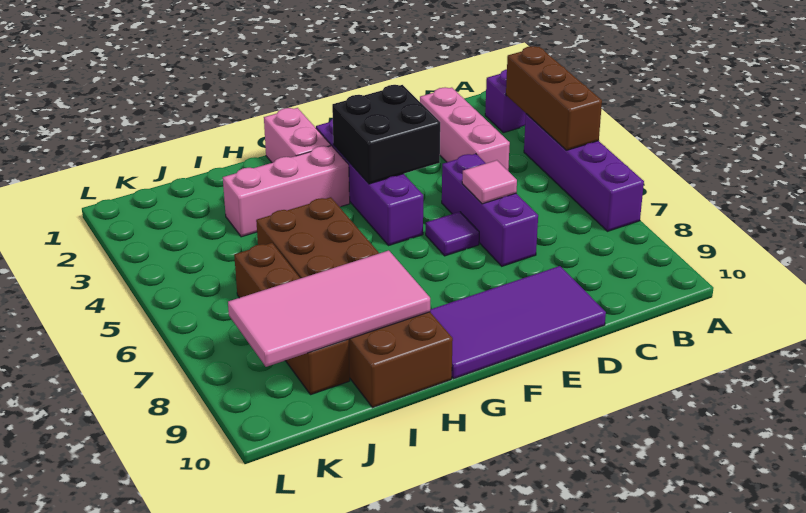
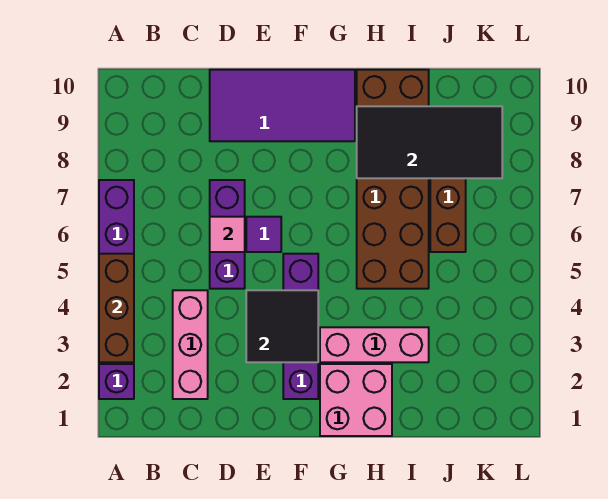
black brick E3:F4 level 2 -> black tile E3:F4 level 2
pink brick G1:G2 level 1 -> pink brick G1:H2 level 1
pink tile H8:K9 level 2 -> black tile H8:K9 level 2

